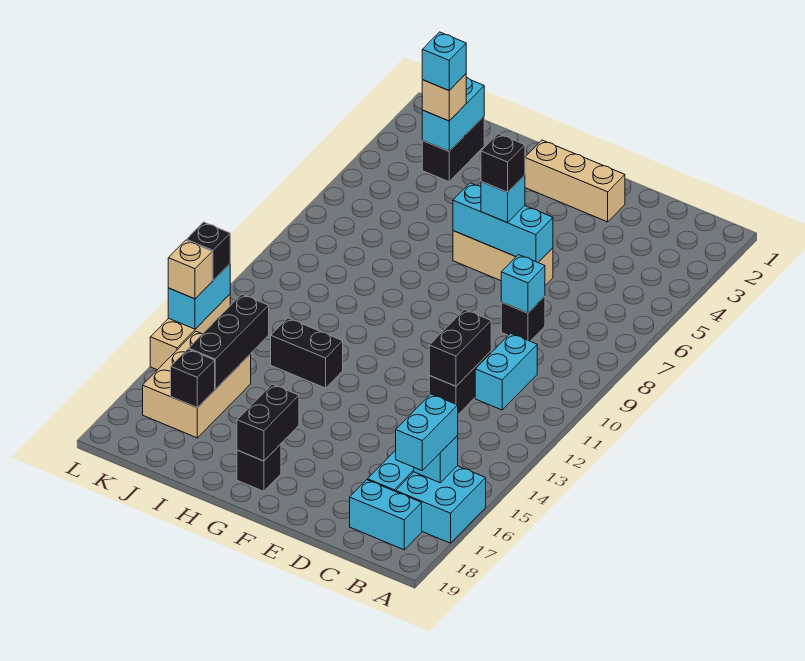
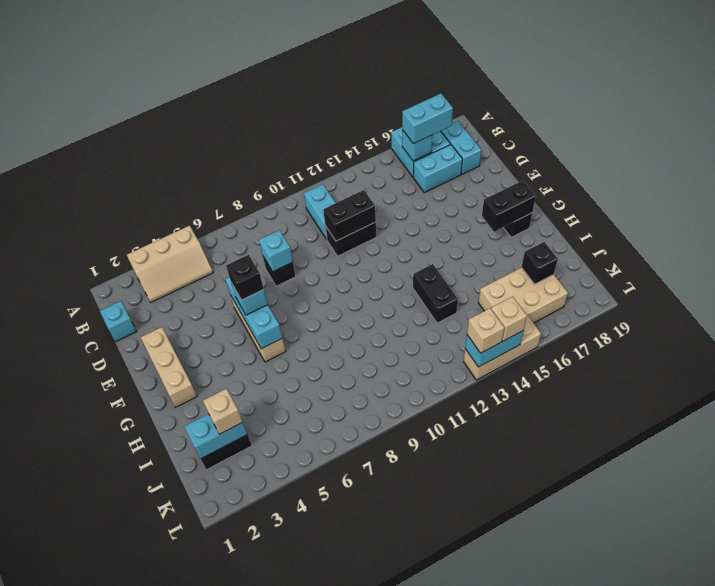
none -> tan slope A3:B5 level 1 top A
cyan brick C10:C11 level 1 -> cyan brick B11:C11 level 1
cyan brick J3 level 4 -> cyan brick C1 level 1
black brick J14:J16 level 2 -> none
black brick L13 level 3 -> tan brick L13 level 3

